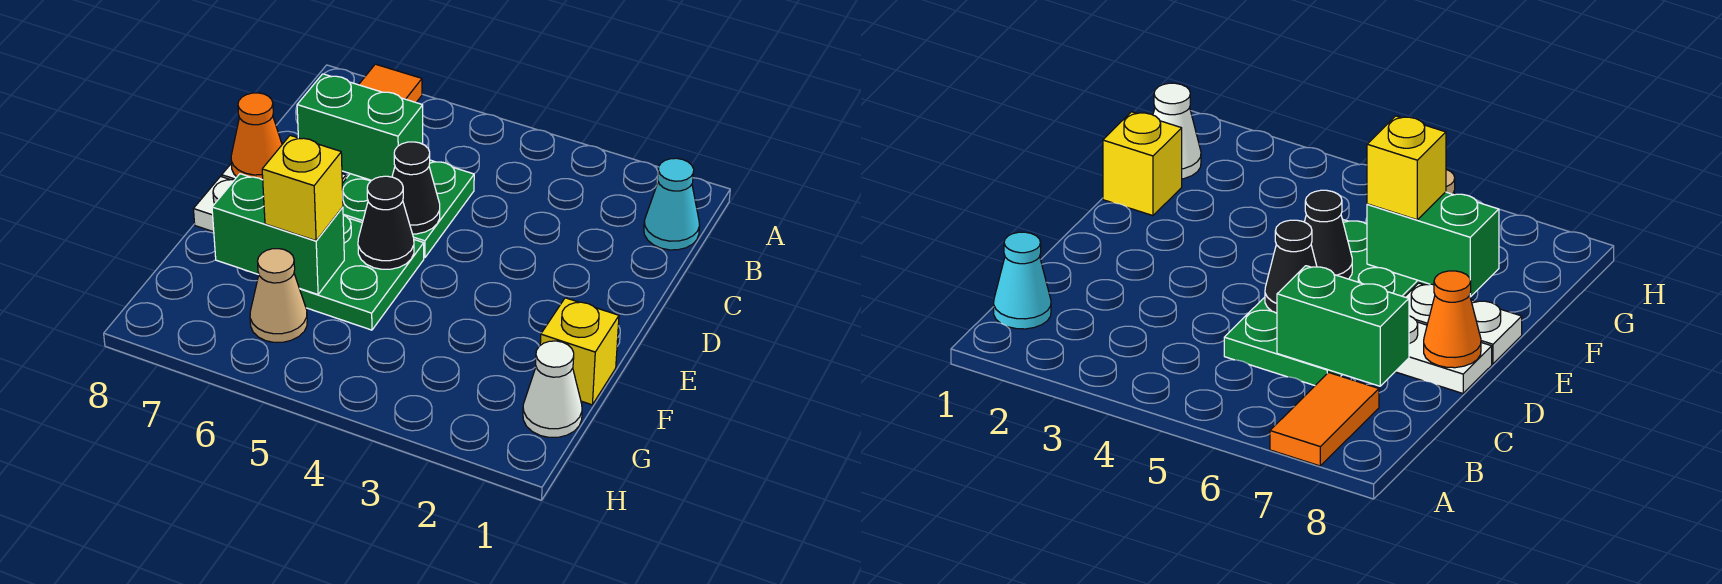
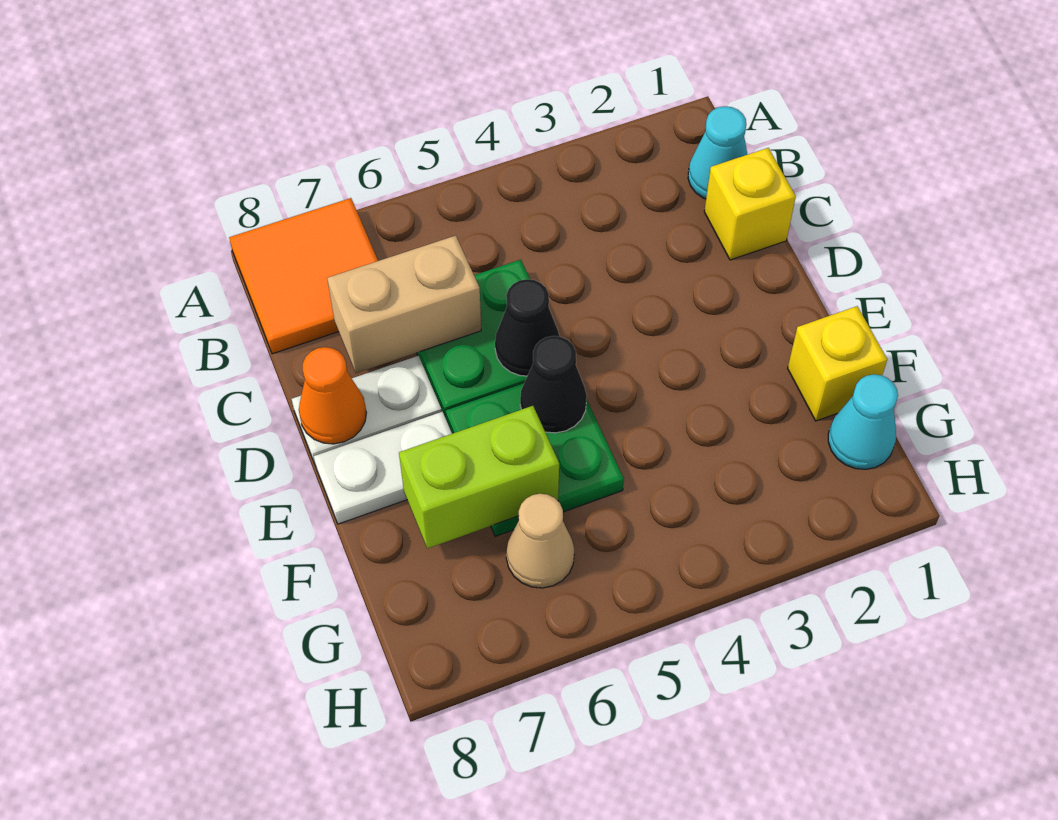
orange tile A7:B7 level 1 -> orange tile A7:B8 level 1
green brick C6:C7 level 2 -> tan brick C6:C7 level 2
green brick F6:F7 level 2 -> lime brick F6:F7 level 2
yellow brick F6 level 3 -> yellow brick C1 level 1
white cone G1 level 1 -> cyan cone G1 level 1

